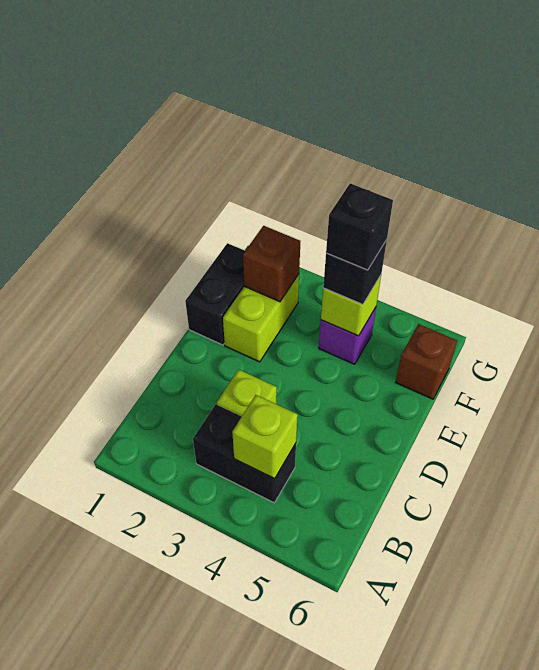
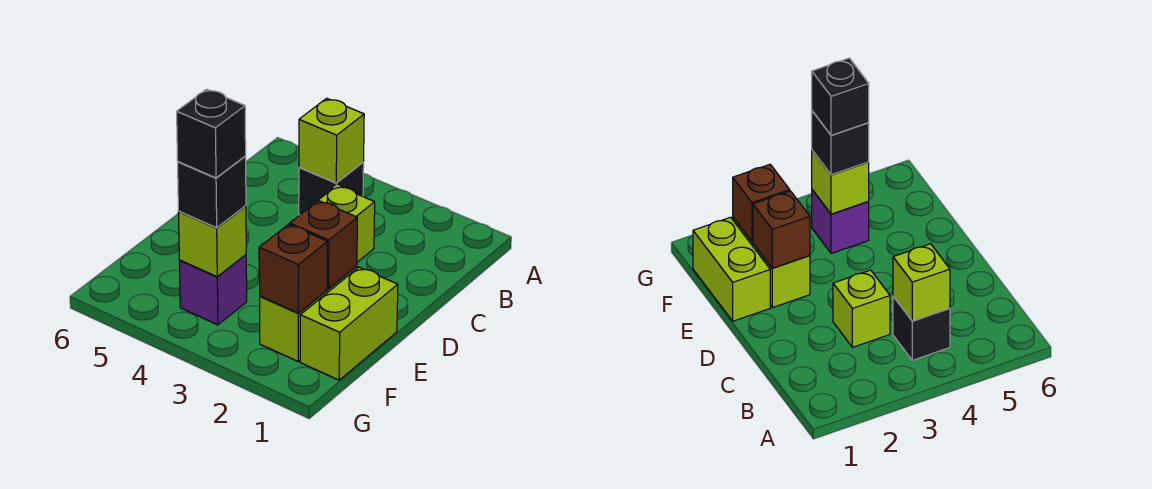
black brick B3:B4 level 1 -> black brick B4 level 1
black brick E1:F1 level 1 -> lime brick E1:F1 level 1
brown brick F6 level 1 -> brown brick E2 level 2

